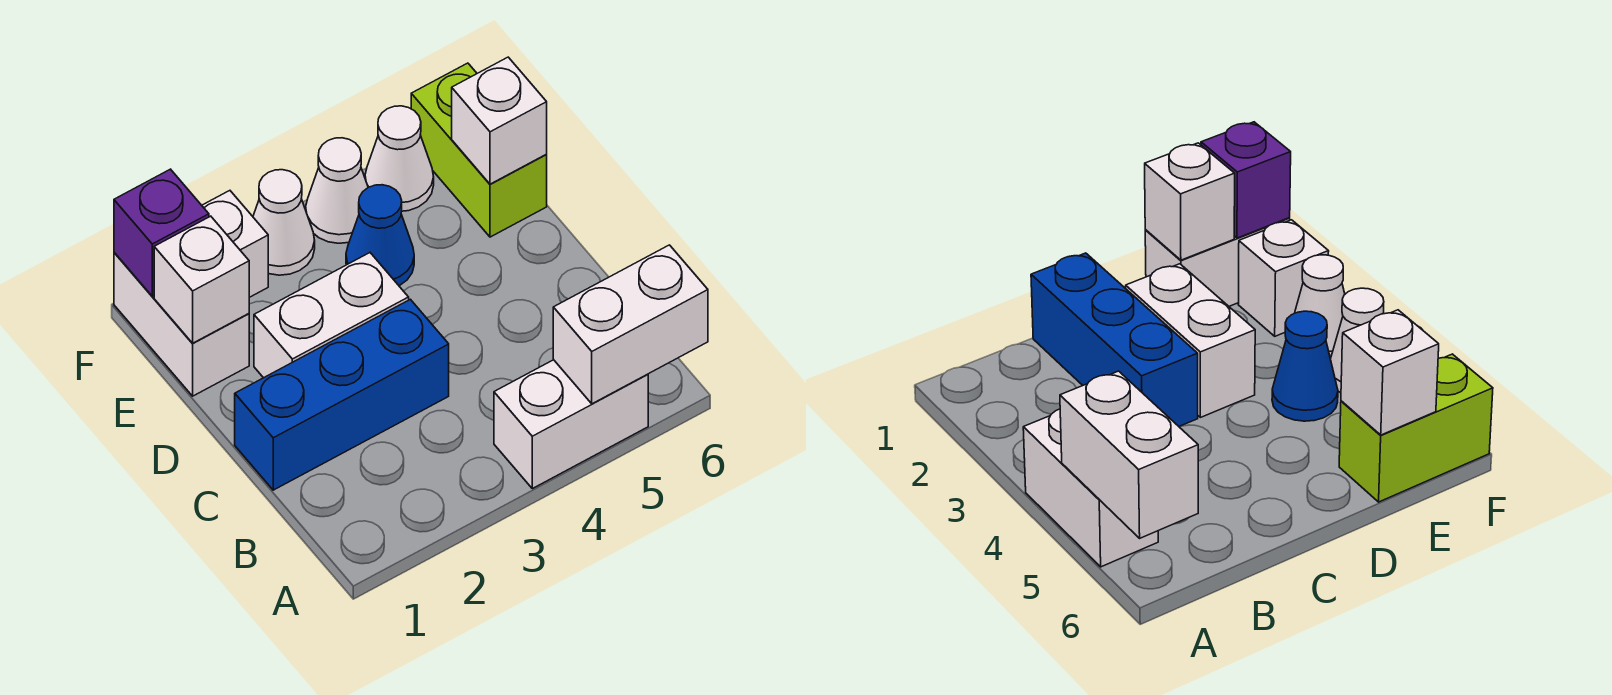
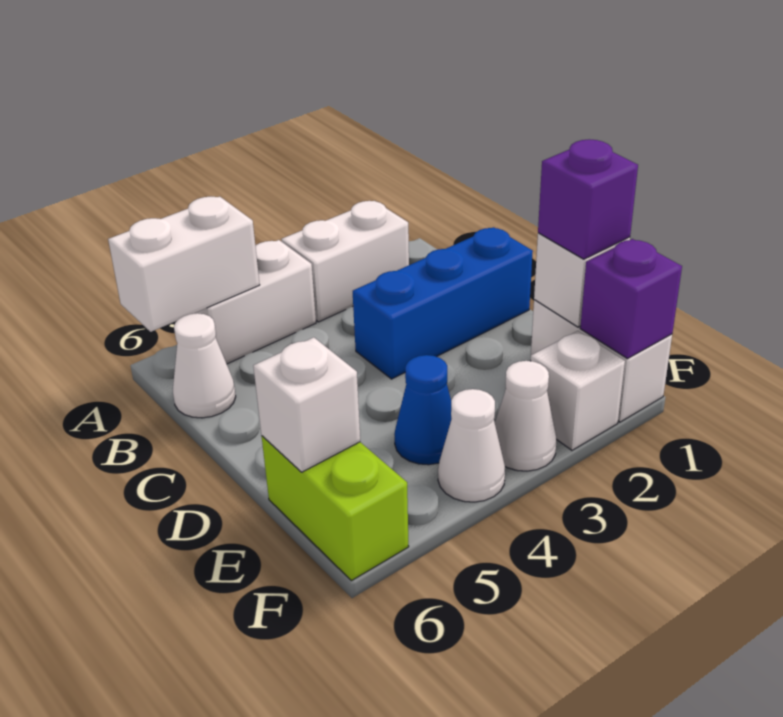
white brick D2:D3 level 1 -> white brick A2:A3 level 1
none -> purple brick E1 level 3
white cone F5 level 1 -> white cone B6 level 1

